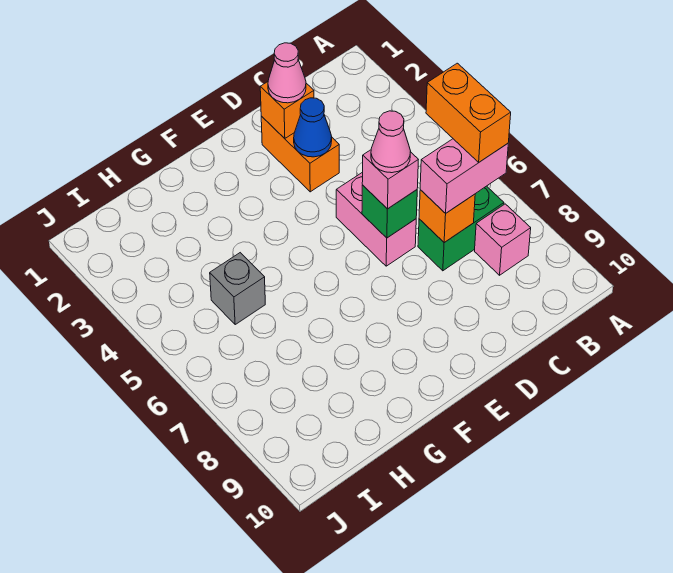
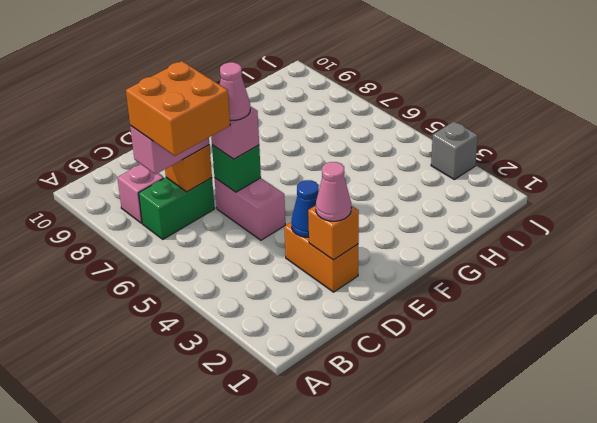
orange brick B6:B7 level 4 -> orange brick B6:C7 level 4
grey brick H5 level 1 -> grey brick J3 level 1

